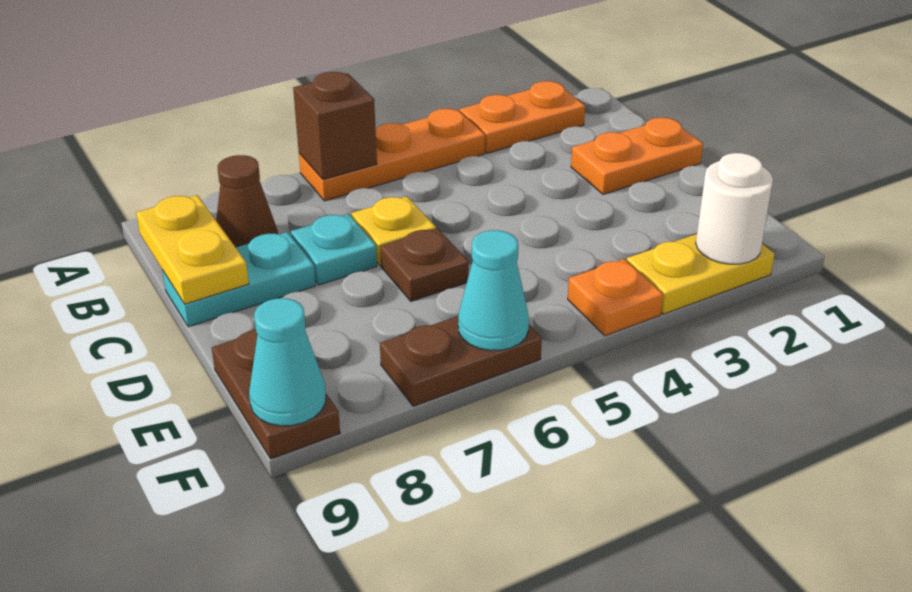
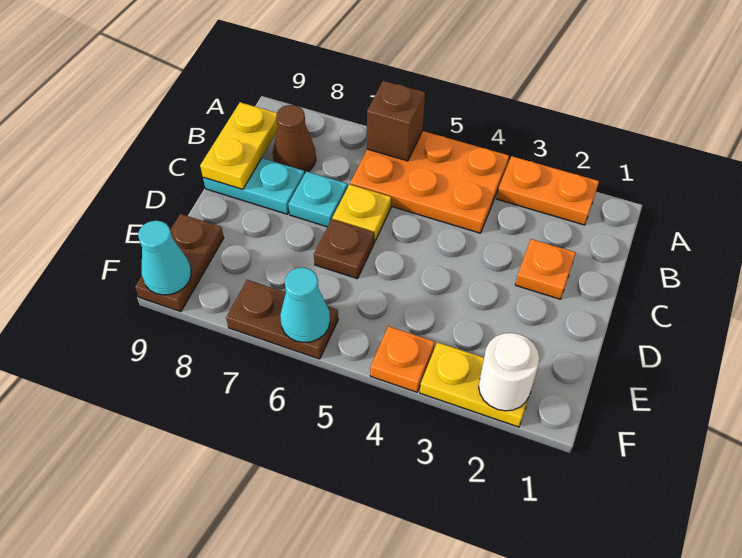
orange plate A4:A6 level 1 -> orange plate A4:B6 level 1
orange plate C1:C2 level 1 -> orange plate C2 level 1

